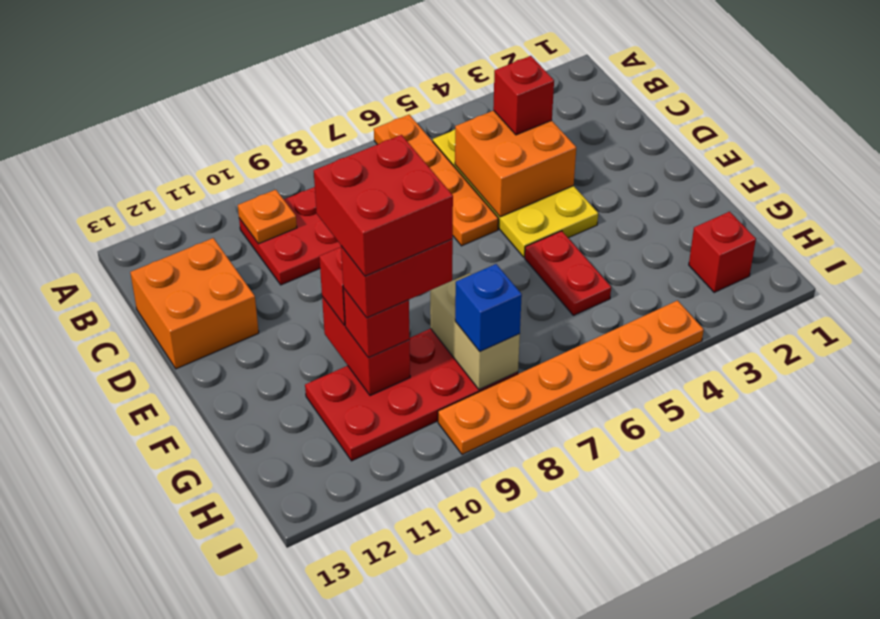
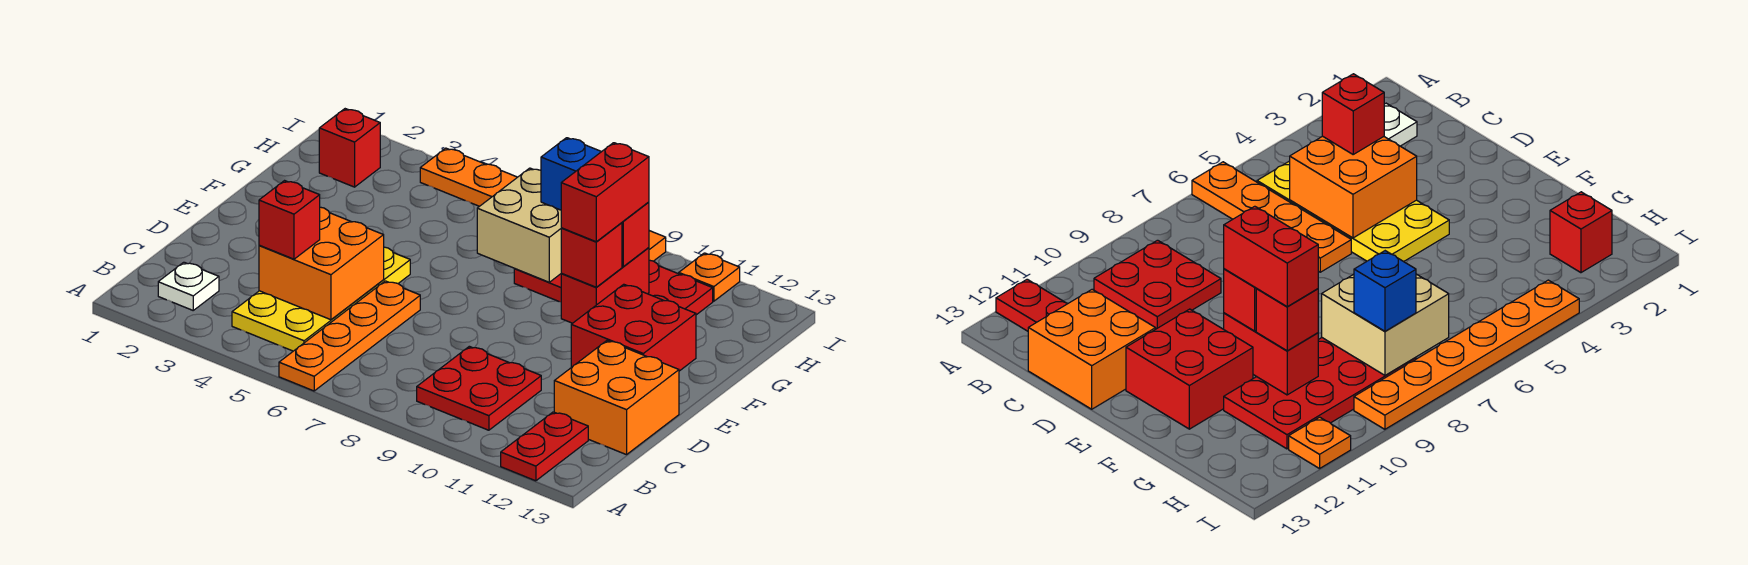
none -> white plate B2 level 1
orange plate B10 level 2 -> orange plate I11 level 1
red plate F5:G5 level 1 -> red plate A12:B12 level 1
red brick F9:G10 level 5 -> red brick E11:F12 level 1
tan brick G8:H8 level 2 -> tan brick G7:H8 level 2
red brick G9:G10 level 4 -> red brick F10:G10 level 4

